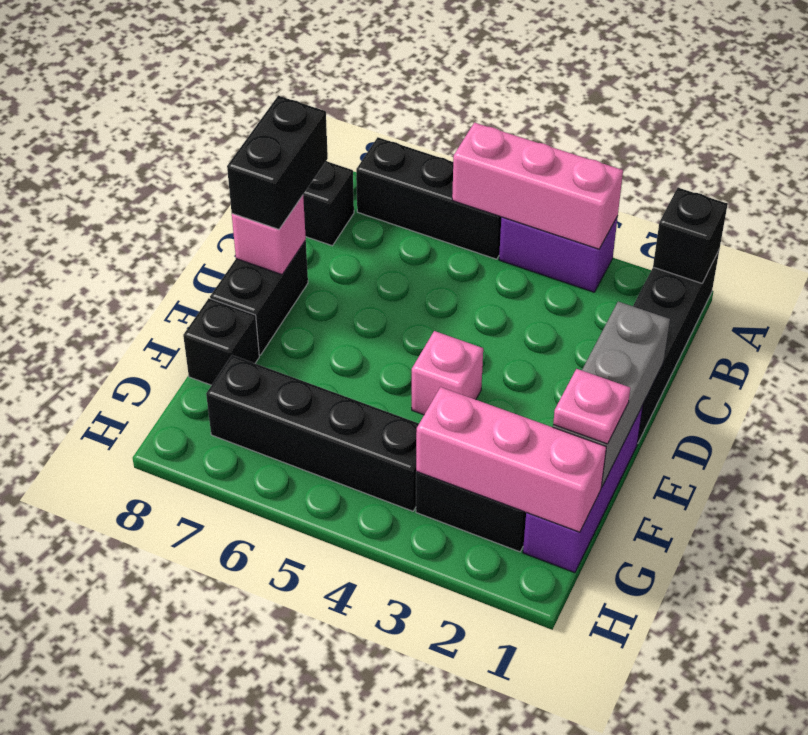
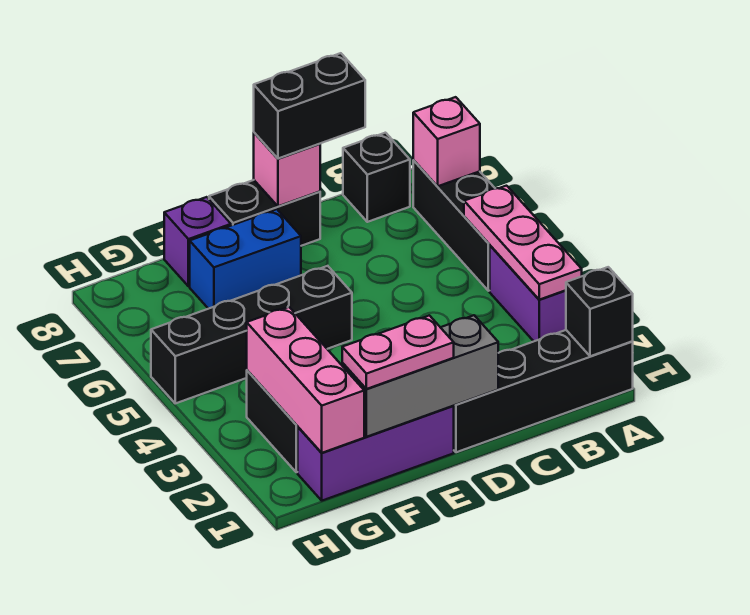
pink brick A3:A5 level 2 -> pink plate A3:A5 level 2
pink brick E4 level 1 -> pink brick A7 level 2
none -> blue brick E7:F7 level 1
pink plate F1 level 3 -> pink plate E1:F1 level 3
black brick F8 level 1 -> purple brick F8 level 1
black brick G4:G7 level 1 -> black brick E5:H5 level 1

